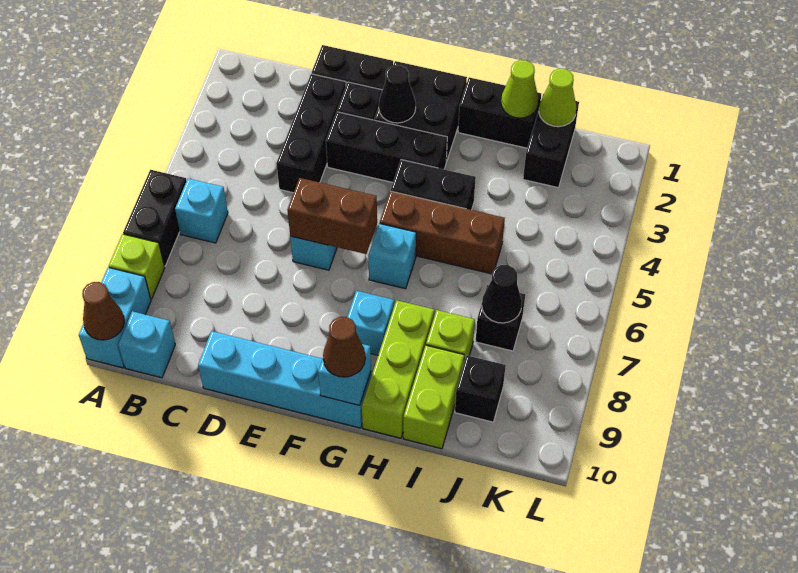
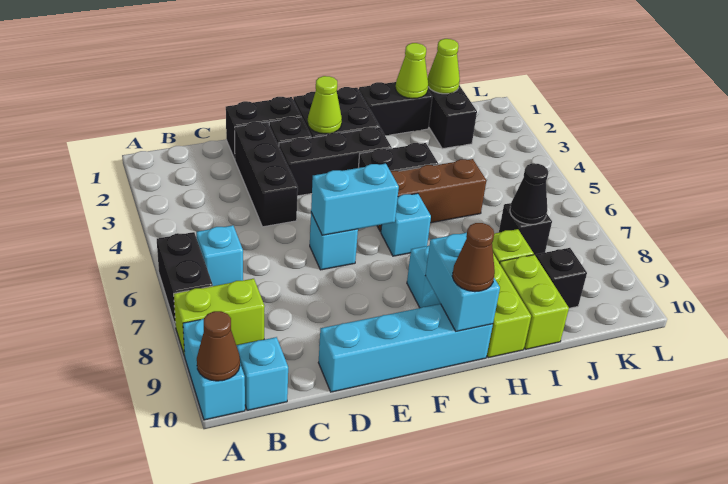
lime brick A8 level 1 -> lime brick A8:B8 level 1
brown brick E6:F6 level 2 -> cyan brick E6:F6 level 2
black cone F2 level 2 -> lime cone F2 level 2
cyan brick G10 level 2 -> cyan brick G9:G10 level 2

